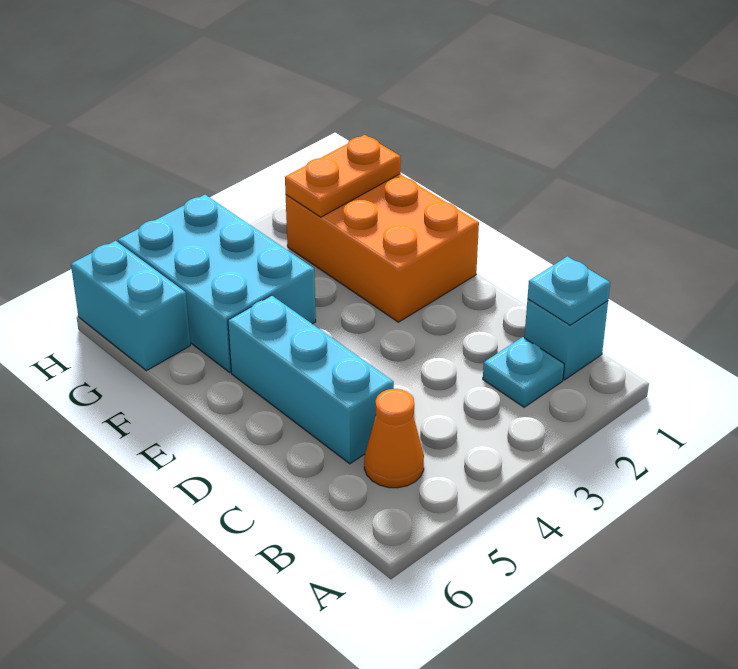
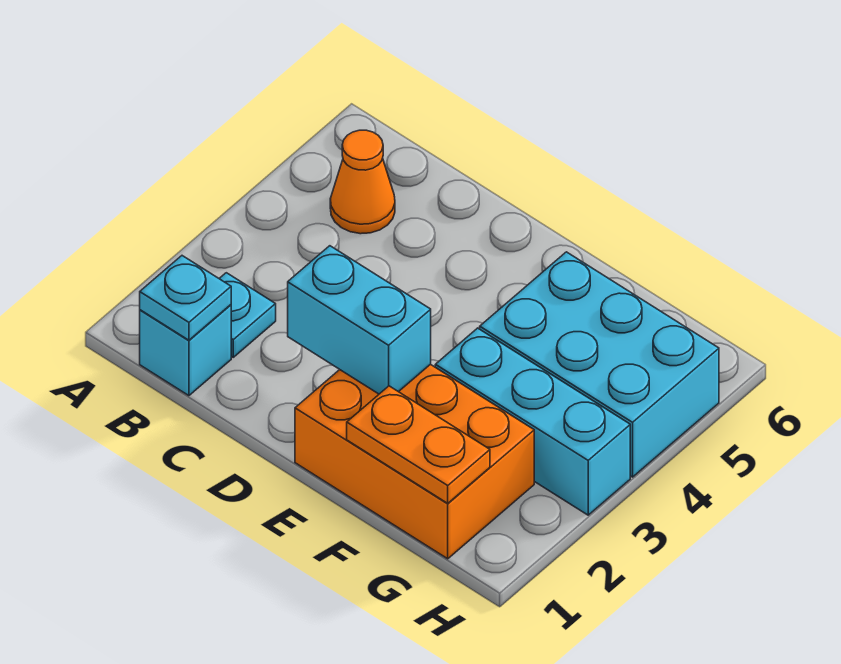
cyan brick C5:E5 level 1 -> cyan brick F3:H3 level 1
orange plate G1:G2 level 2 -> orange plate F1:G1 level 2
cyan brick G6:H6 level 1 -> cyan brick D2:E2 level 2

